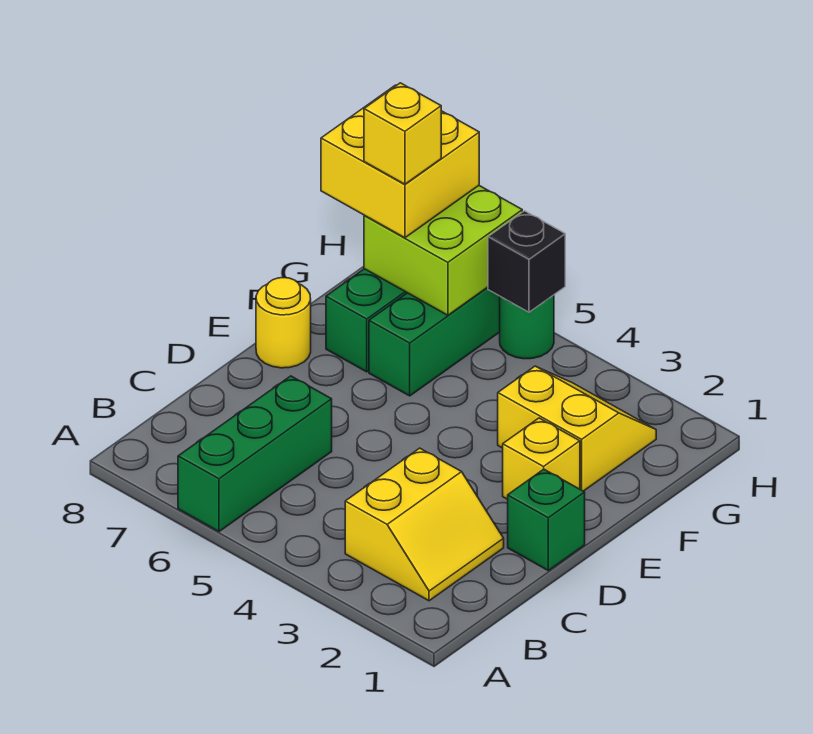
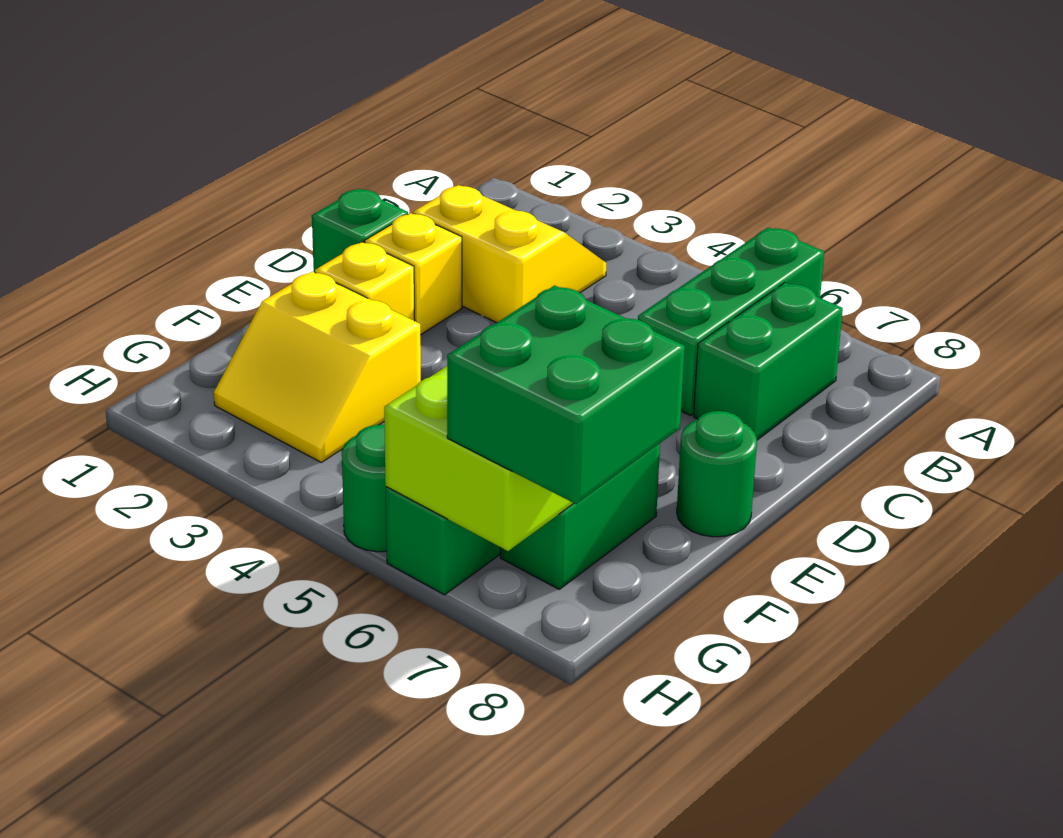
yellow slope B2:C3 level 1 top 3 -> yellow slope B2:C3 level 1 top C
none -> green brick B7:C7 level 1
yellow round brick E8 level 1 -> green round brick E8 level 1
yellow brick G7:H8 level 3 -> green brick G7:H8 level 3
yellow brick G7 level 4 -> yellow brick D2 level 1
black brick H5 level 2 -> none

